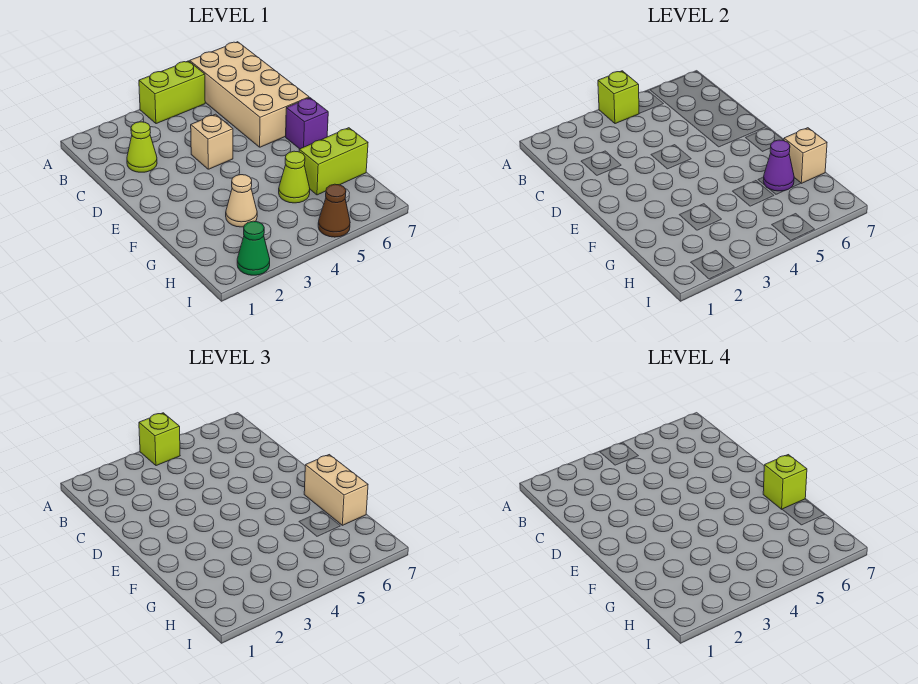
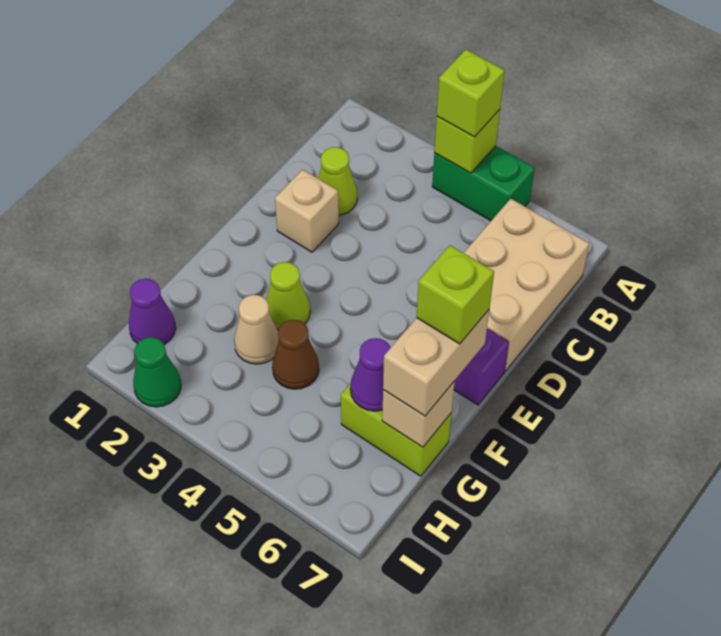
lime brick A4:A5 level 1 -> green brick A4:A5 level 1
tan brick A6:D7 level 1 -> tan brick B6:D7 level 1
tan brick D4 level 1 -> tan brick D2 level 1
lime cone G5 level 1 -> lime cone F3 level 1
none -> purple cone H1 level 1
brown cone I5 level 1 -> brown cone G4 level 1

